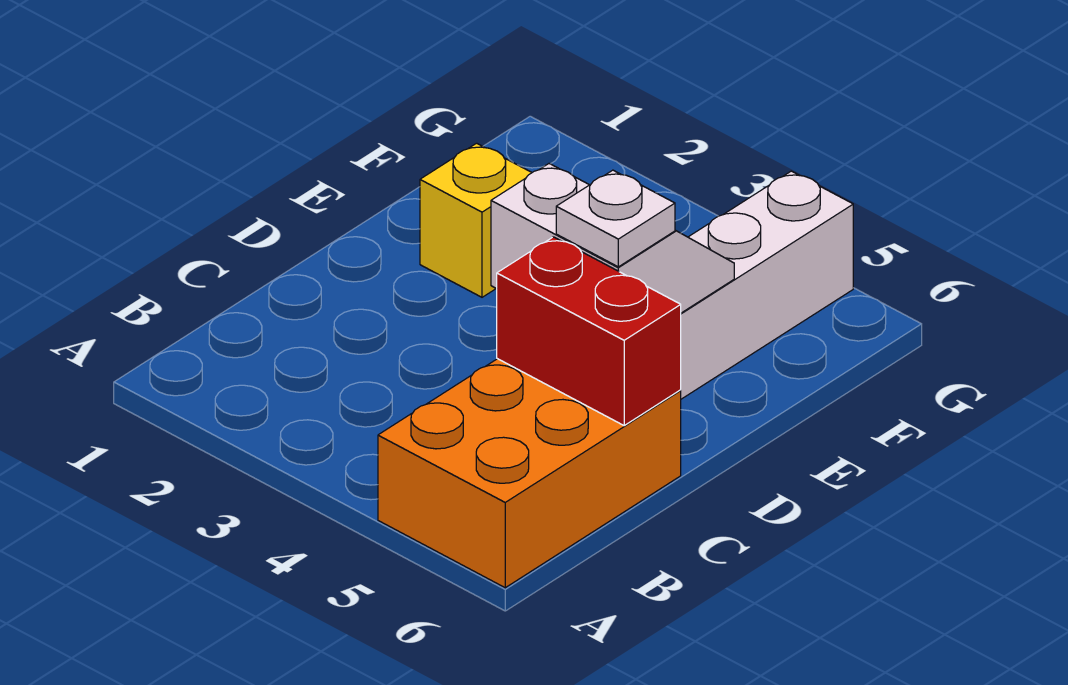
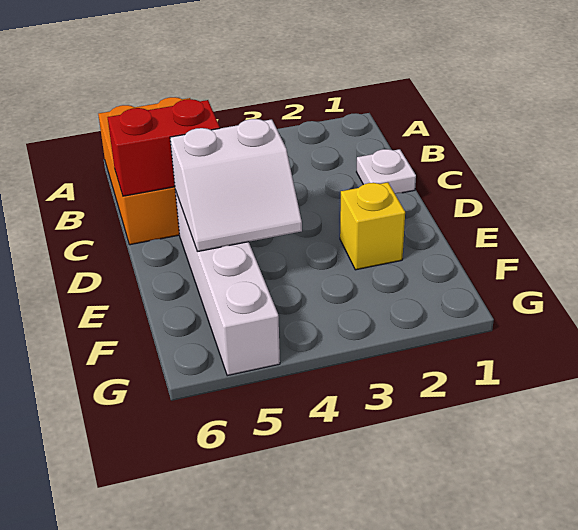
white plate D5 level 3 -> white plate C1 level 1

